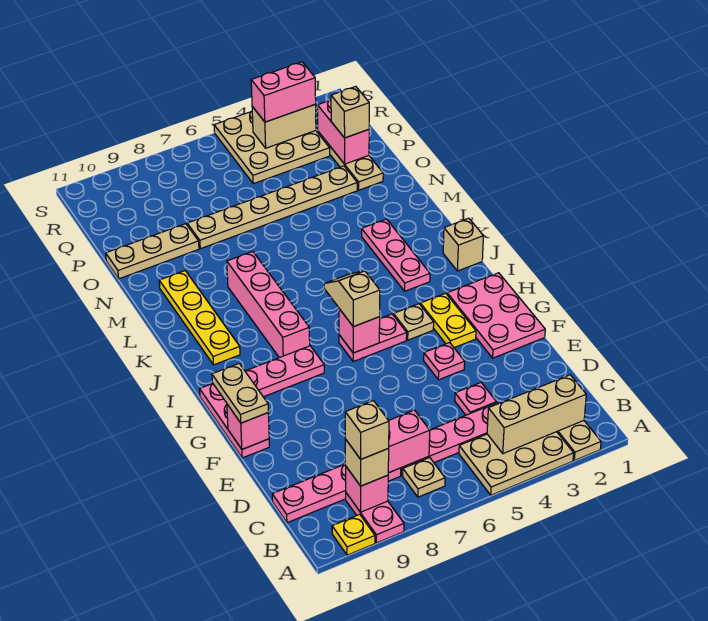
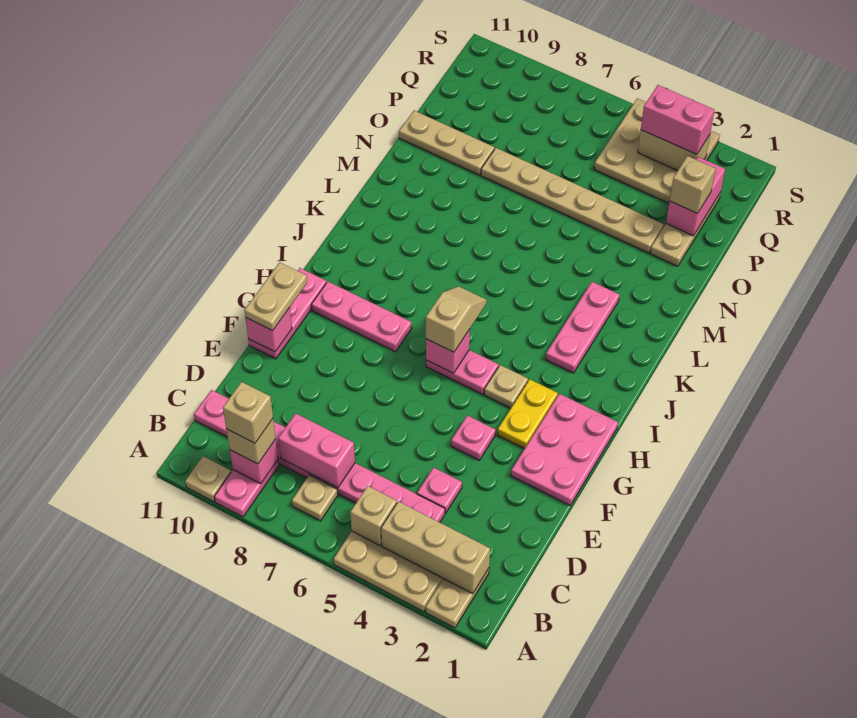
yellow plate A10 level 1 -> tan plate A10 level 1
pink brick I8:L8 level 1 -> none
tan brick J1 level 1 -> tan brick B5 level 2
yellow plate J10:M10 level 1 -> none

